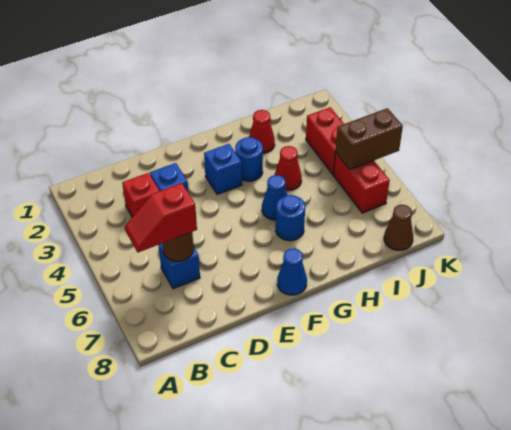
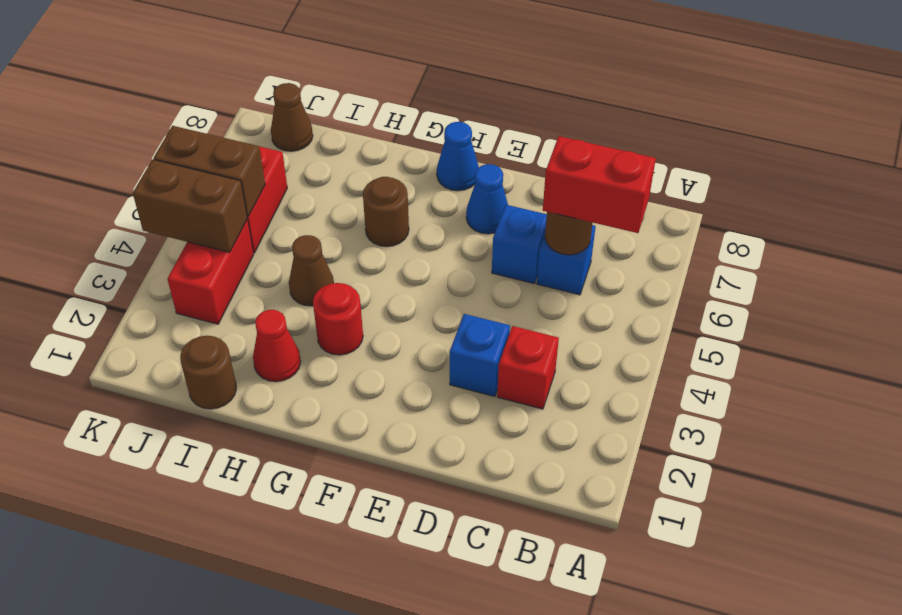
red slope B6:C6 level 3 top C -> red brick B6:C6 level 3
blue brick F3 level 1 -> blue brick D6 level 1
blue round brick G3 level 1 -> red round brick G3 level 1
blue cone G5 level 1 -> blue cone E7 level 1
blue round brick G6 level 1 -> brown round brick G6 level 1
red cone H4 level 1 -> brown cone H4 level 1
none -> brown round brick I1 level 1
none -> brown brick J4:K4 level 2

